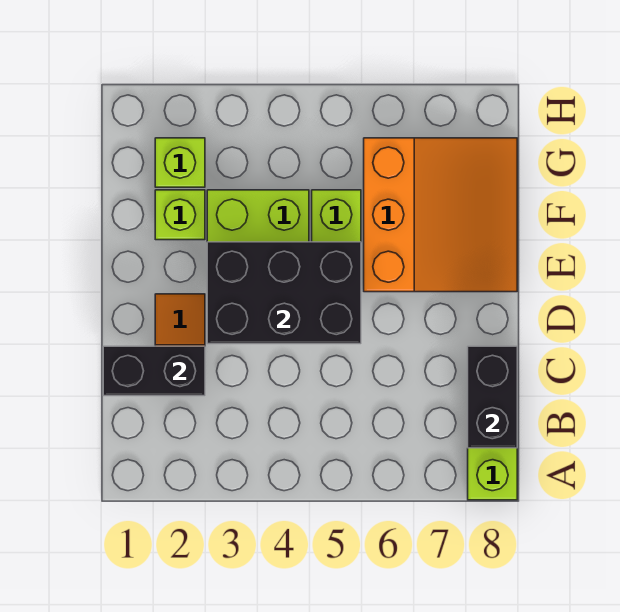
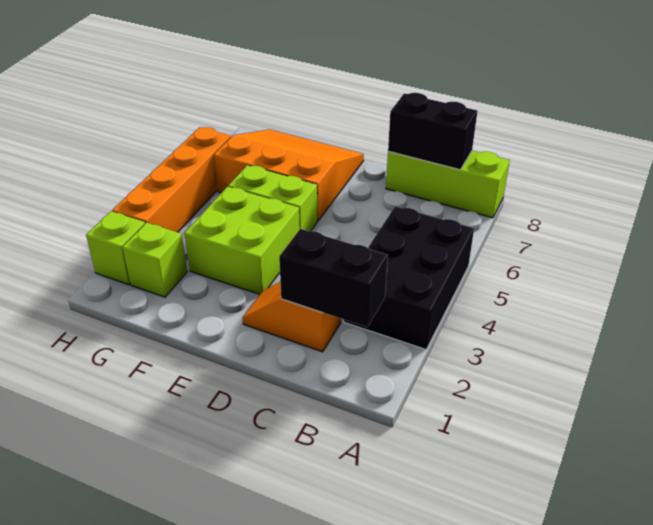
black brick C1:C2 level 2 -> black brick B2:C2 level 2
black brick D3:E5 level 2 -> black brick A3:B5 level 1
lime brick F2 level 1 -> lime brick H2 level 1
none -> orange brick H3:H6 level 1

